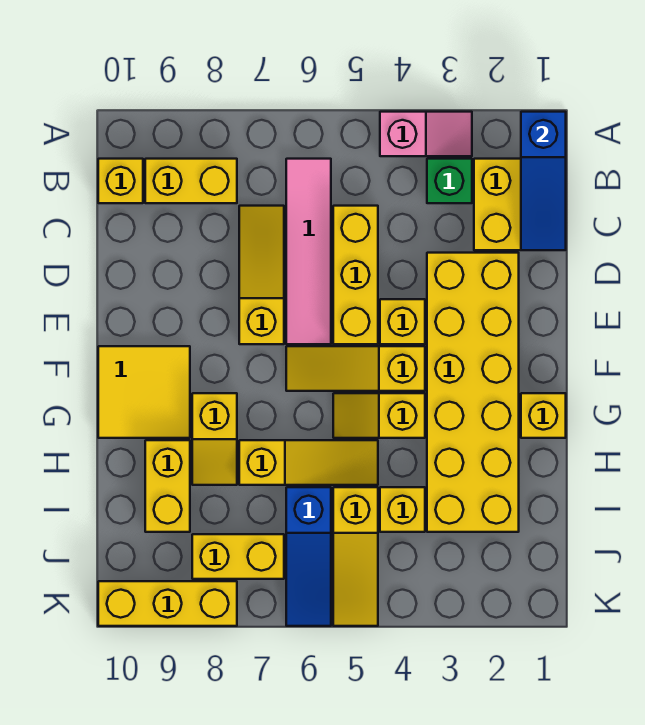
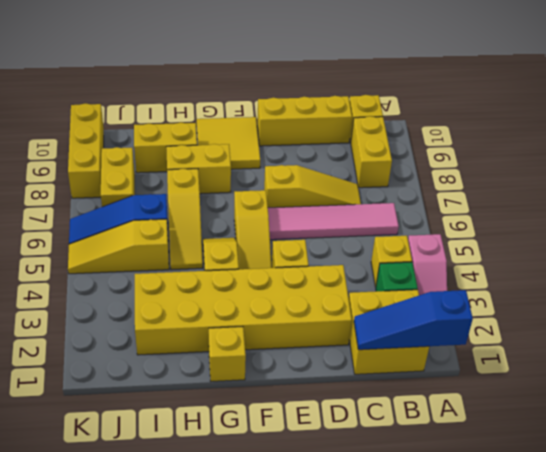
yellow brick C5:E5 level 1 -> yellow brick C10:E10 level 1
yellow slope F4:F6 level 1 top 4 -> yellow slope F4:F6 level 1 top 6
yellow slope G8:H8 level 1 top G -> yellow brick G8:H8 level 1
yellow brick I4 level 1 -> yellow brick B4 level 1

